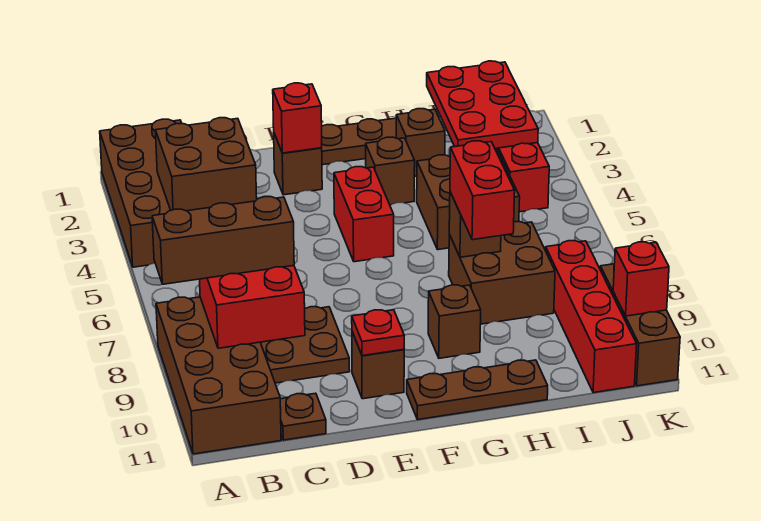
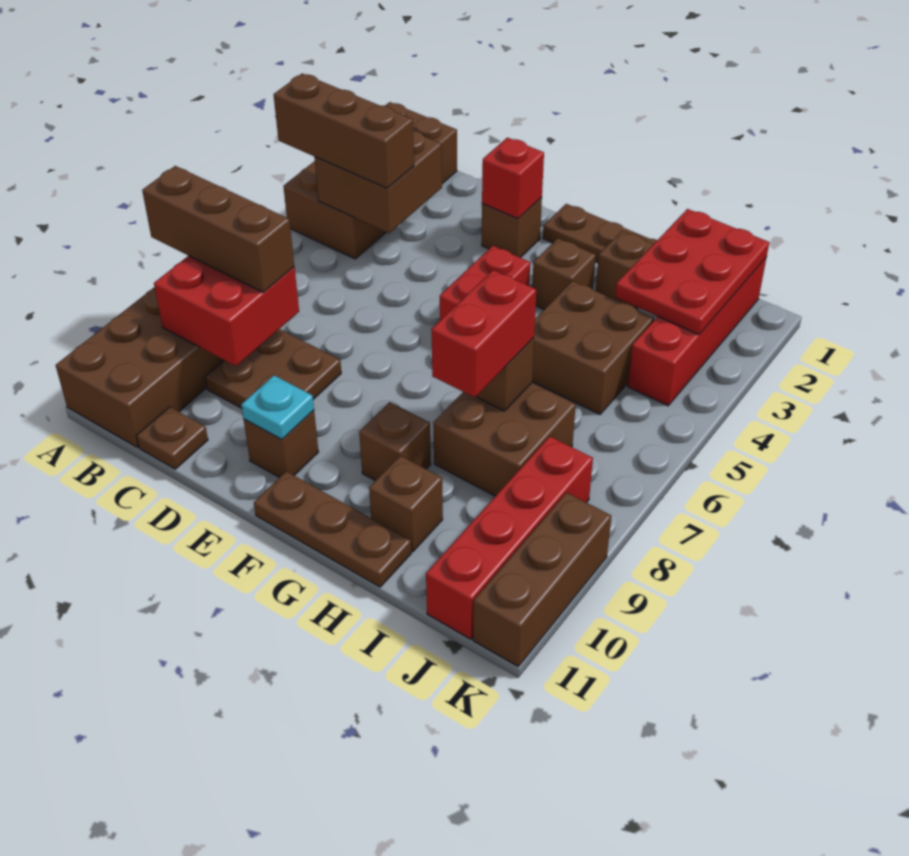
none -> brown brick A4:C4 level 3
red plate E10 level 2 -> cyan plate E10 level 2
none -> brown brick H10 level 1
red brick K10 level 2 -> none

